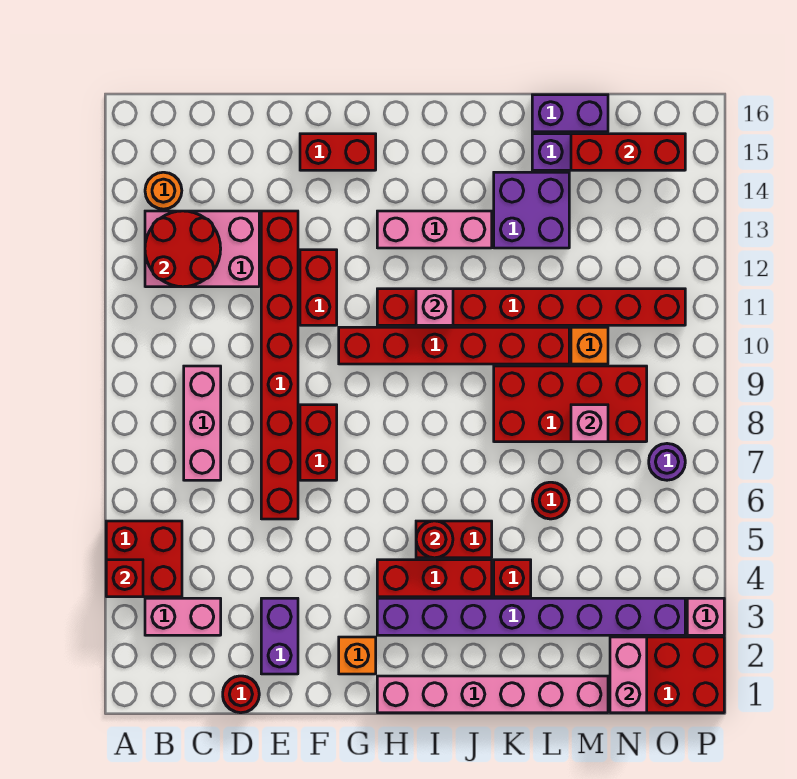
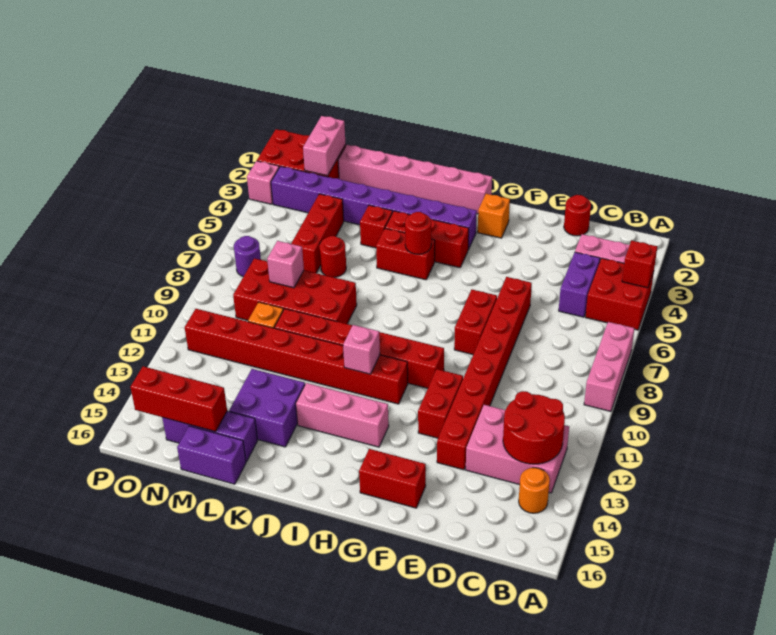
pink brick C7:C9 level 1 -> pink brick A7:A9 level 1
purple brick E2:E3 level 1 -> purple brick C4:C5 level 1
none -> red brick M4:M6 level 1

